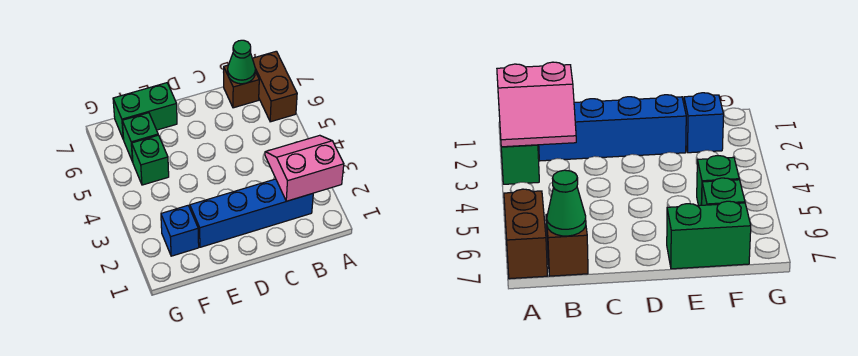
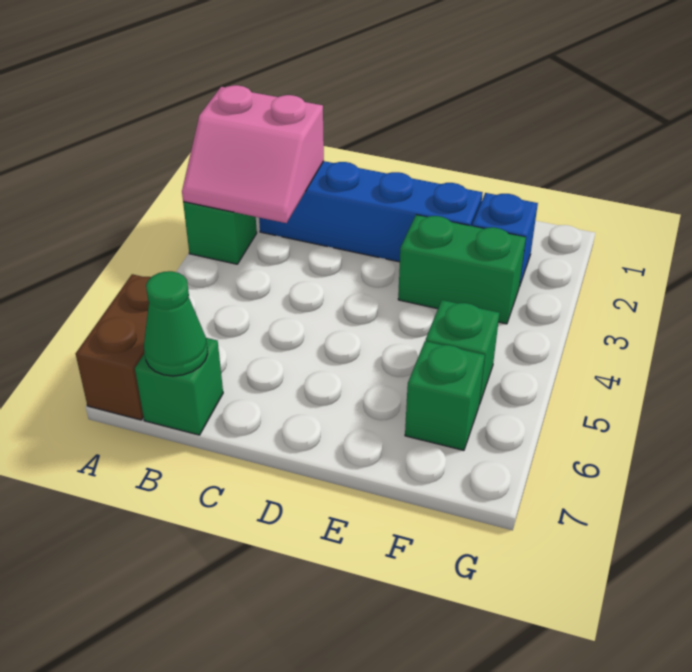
brown brick B7 level 1 -> green brick B7 level 1
green brick E7:F7 level 1 -> green brick E3:F3 level 1

